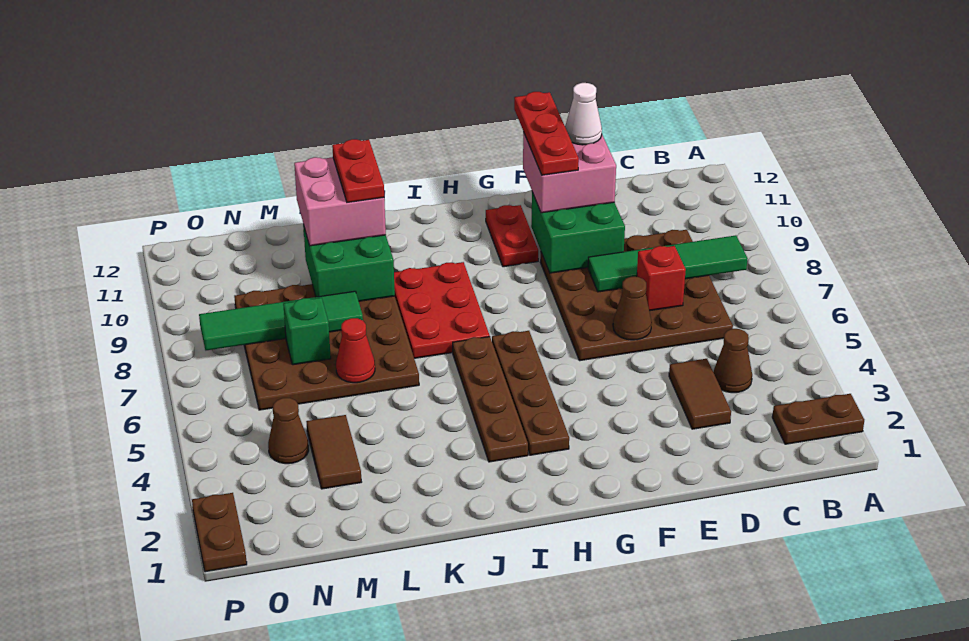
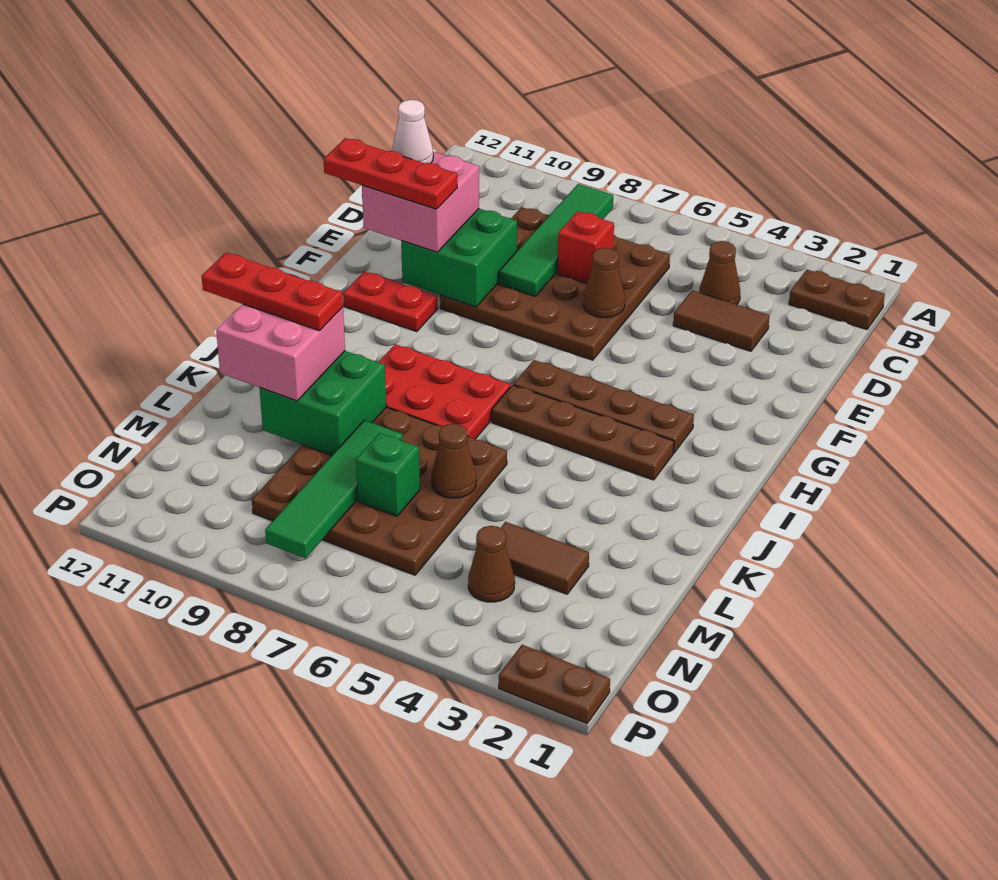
brown plate A2:B2 level 1 -> brown plate B1:B2 level 1
red plate K10:K11 level 4 -> red plate K10:K12 level 4
red cone L6 level 2 -> brown cone L6 level 2

